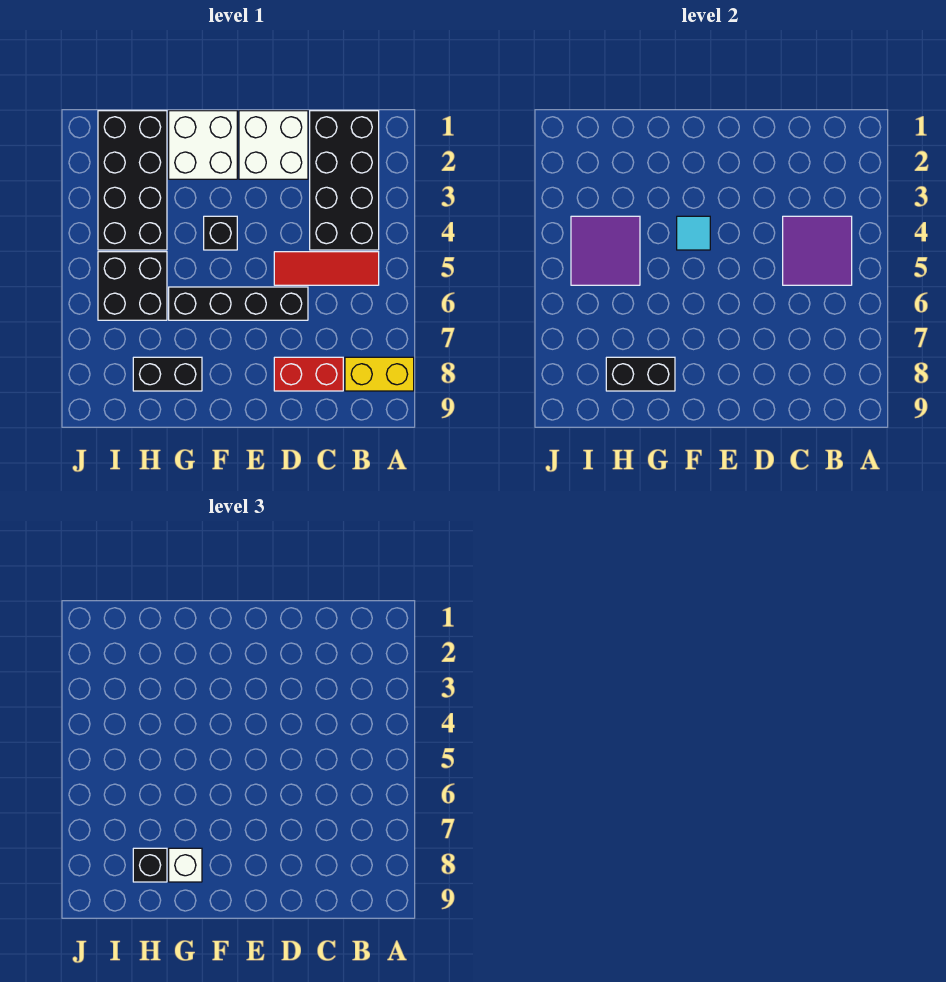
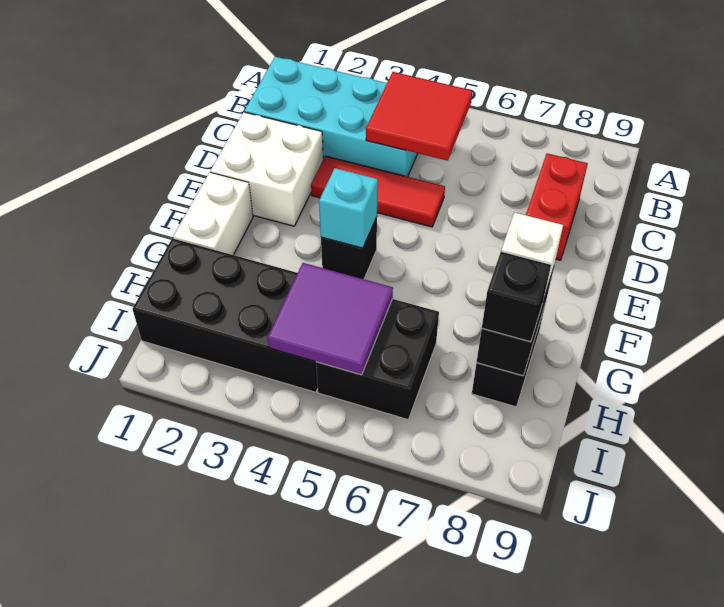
yellow brick A8:B8 level 1 -> none
black brick B1:C4 level 1 -> cyan brick B1:C4 level 1
purple tile B4:C5 level 2 -> red tile B4:C5 level 2
red tile B5:D5 level 1 -> red tile D3:D5 level 1
black brick D6:G6 level 1 -> none
white brick F1:G2 level 1 -> white brick F1:G1 level 1
cyan tile F4 level 2 -> cyan brick F4 level 2

